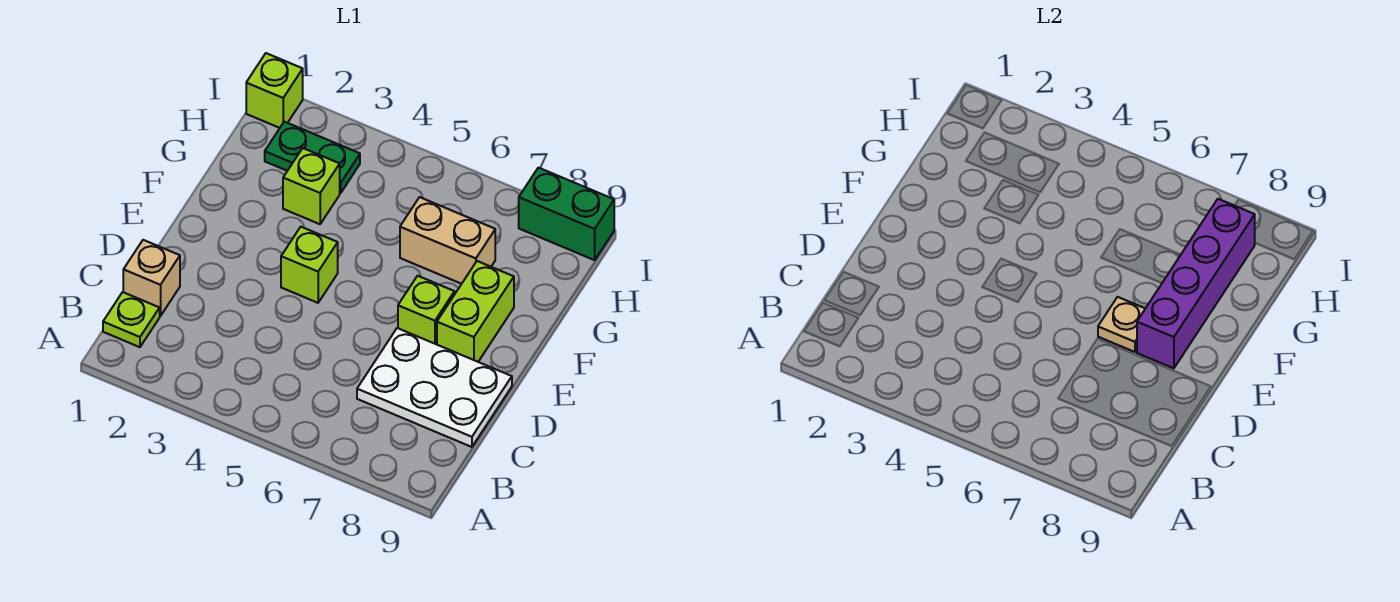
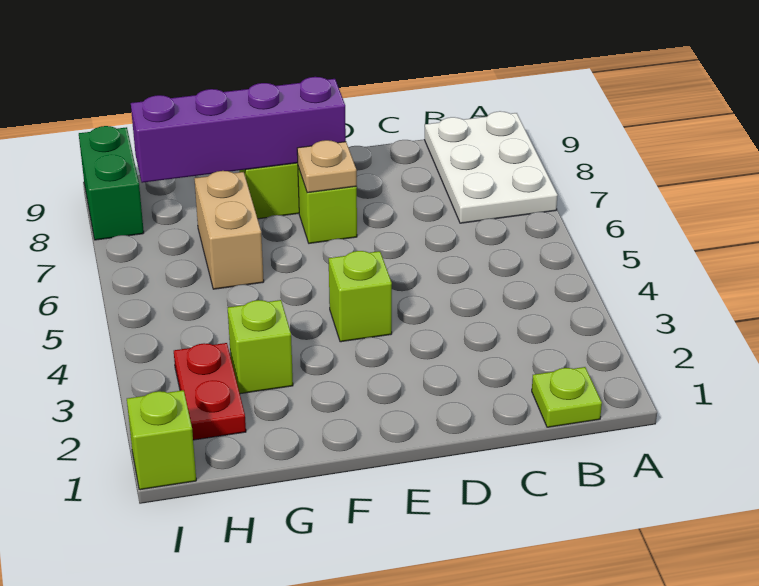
tan brick C1 level 1 -> none
white plate C7:D9 level 1 -> white plate A7:B9 level 1
green plate H2:H3 level 1 -> red plate H2:H3 level 1

